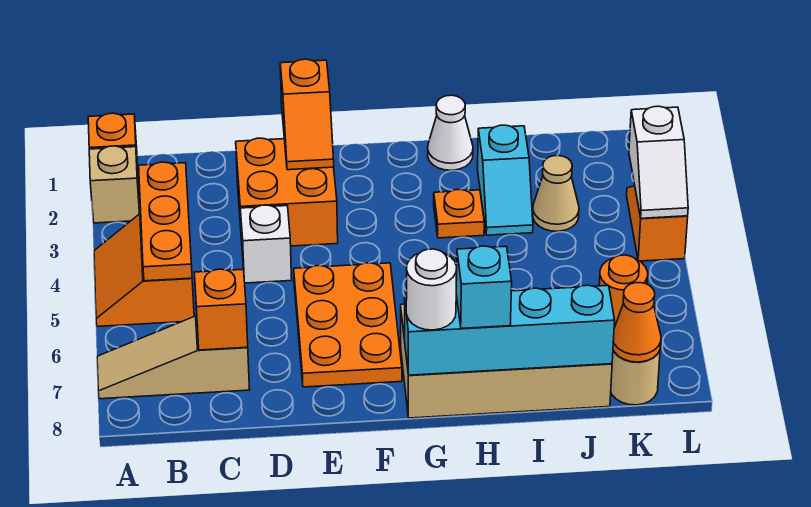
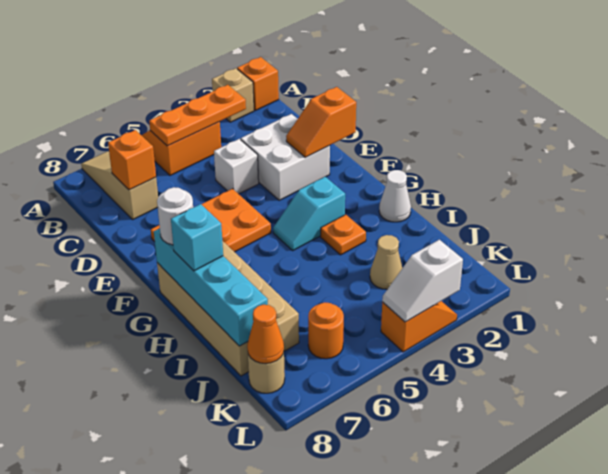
orange brick D2:E3 level 1 -> white brick D2:E3 level 1
cyan slope I2:I3 level 1 top 2 -> cyan slope G3:G4 level 1 top 3

